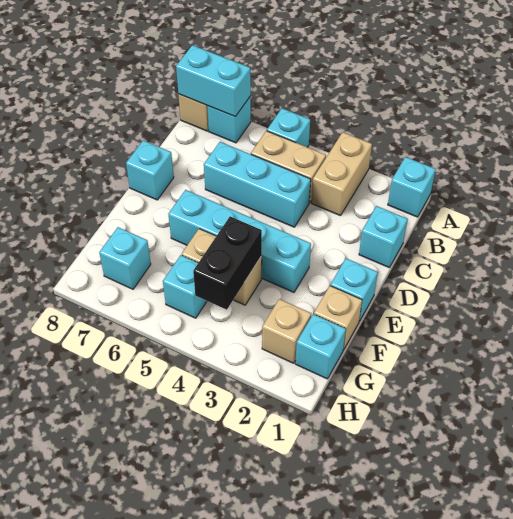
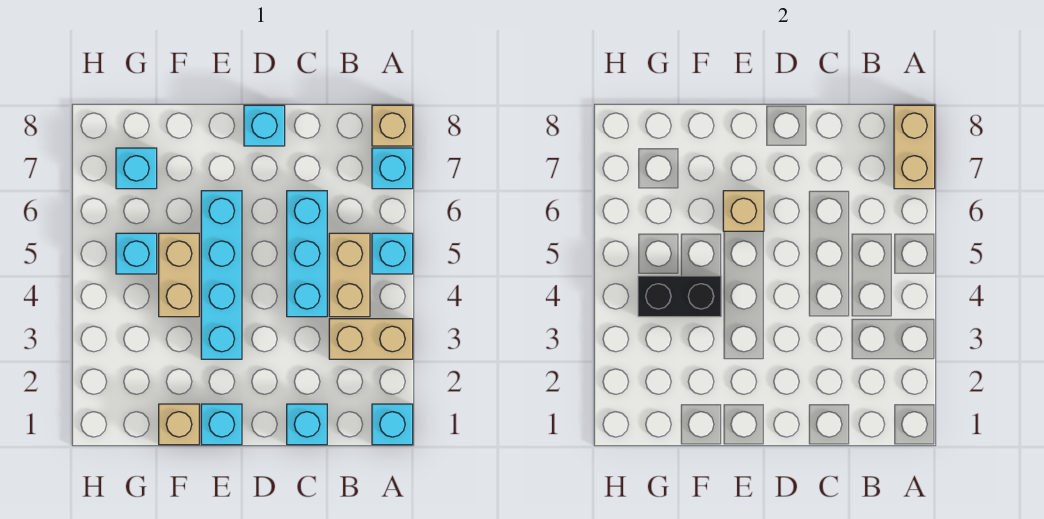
cyan brick A7:A8 level 2 -> tan brick A7:A8 level 2
cyan brick G1 level 1 -> none
tan brick G2 level 1 -> tan brick E6 level 2

